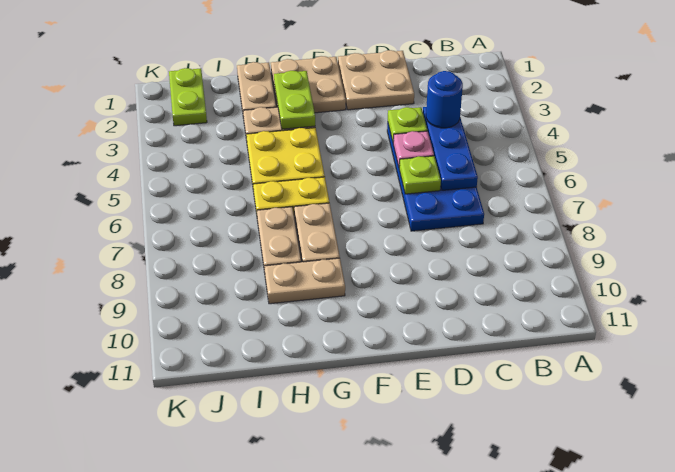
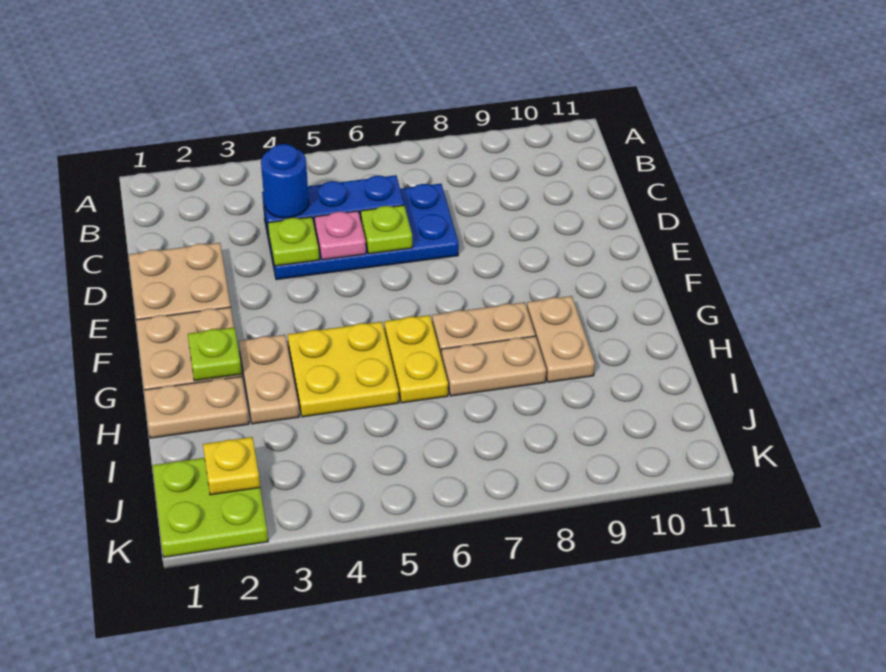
lime plate G2:G3 level 2 -> lime plate G2 level 2
lime plate J1:J2 level 1 -> lime plate J1:K2 level 1
none -> yellow plate J2 level 2

